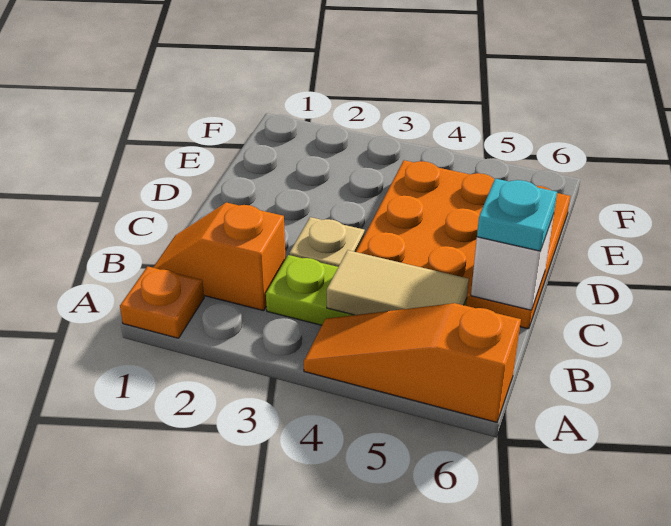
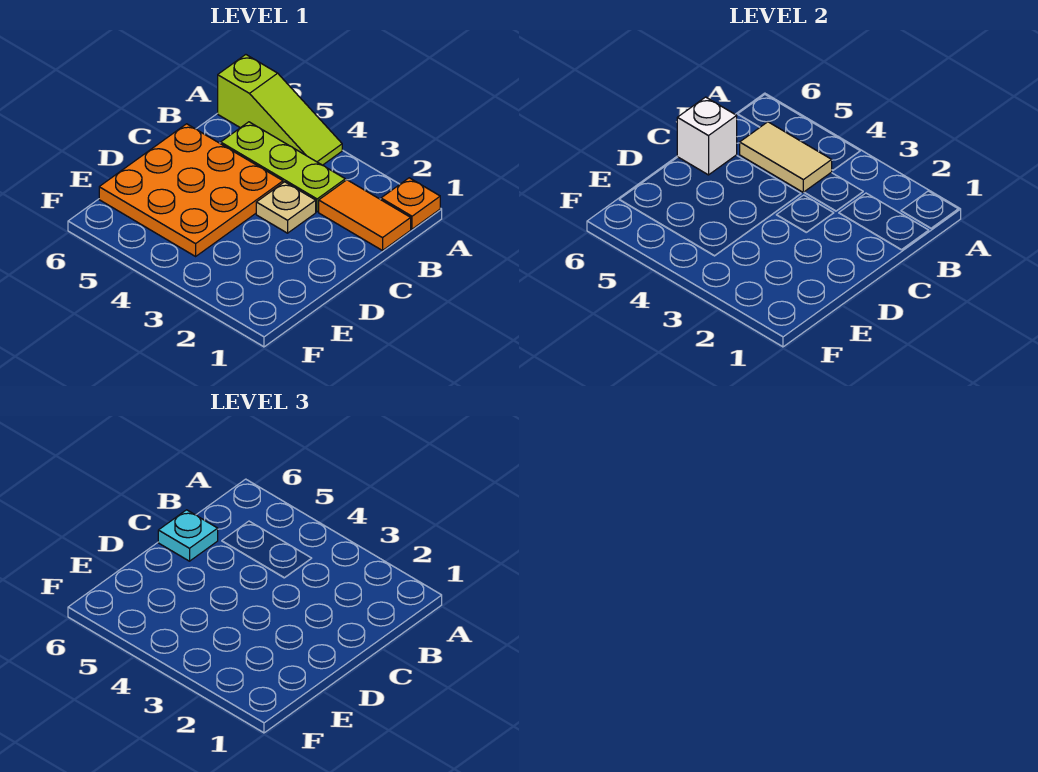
orange slope A4:A6 level 1 top 6 -> lime slope A4:A6 level 1 top 6
orange slope B1:B2 level 1 top 2 -> orange tile B1:B2 level 1

